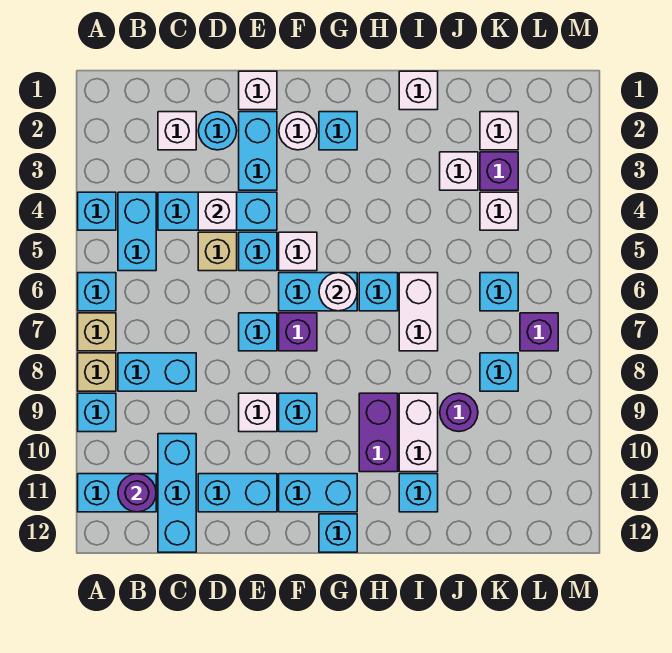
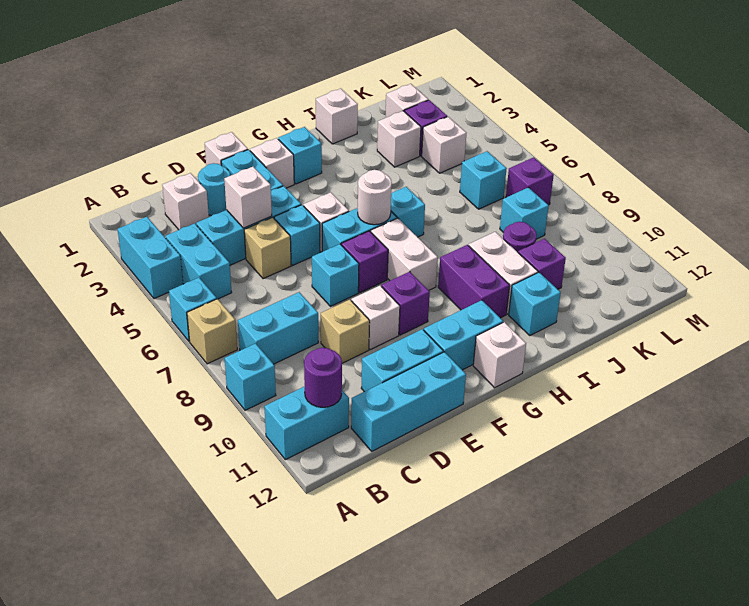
cyan brick A4 level 1 -> cyan brick A3:A4 level 1
tan brick A8 level 1 -> tan brick D9 level 1
cyan brick C10:C12 level 1 -> cyan brick C12:E12 level 1
white round brick F2 level 1 -> white brick F2 level 1
cyan brick F9 level 1 -> purple brick F9 level 1
cyan brick G12 level 1 -> white brick G12 level 1
white brick I6:I7 level 1 -> white brick G7:G8 level 1
none -> purple brick J10 level 1

